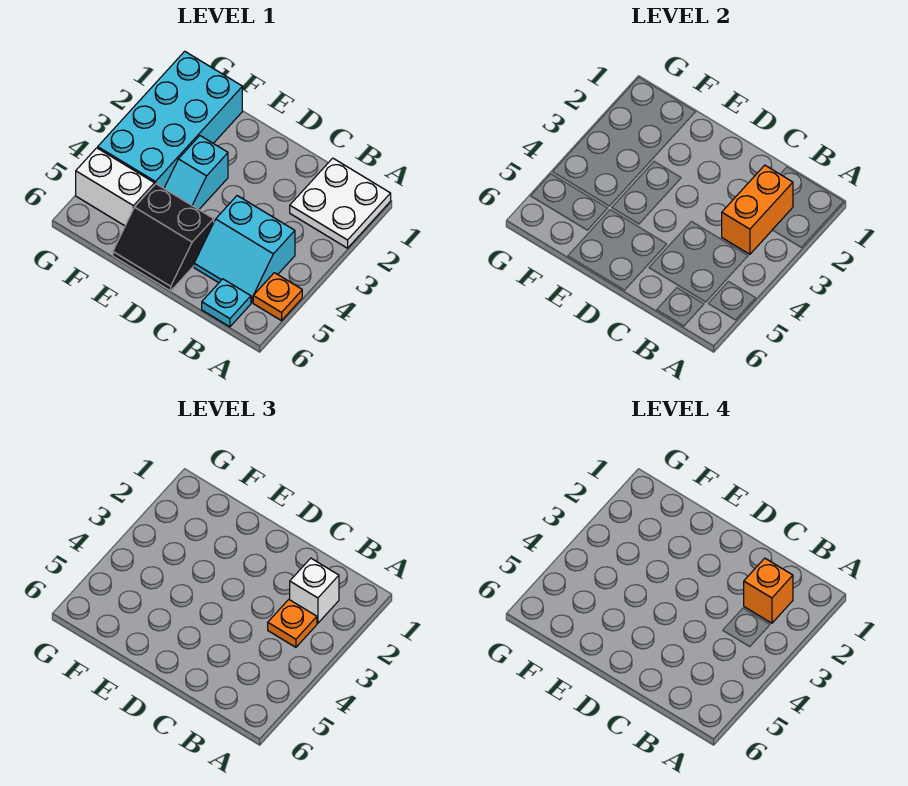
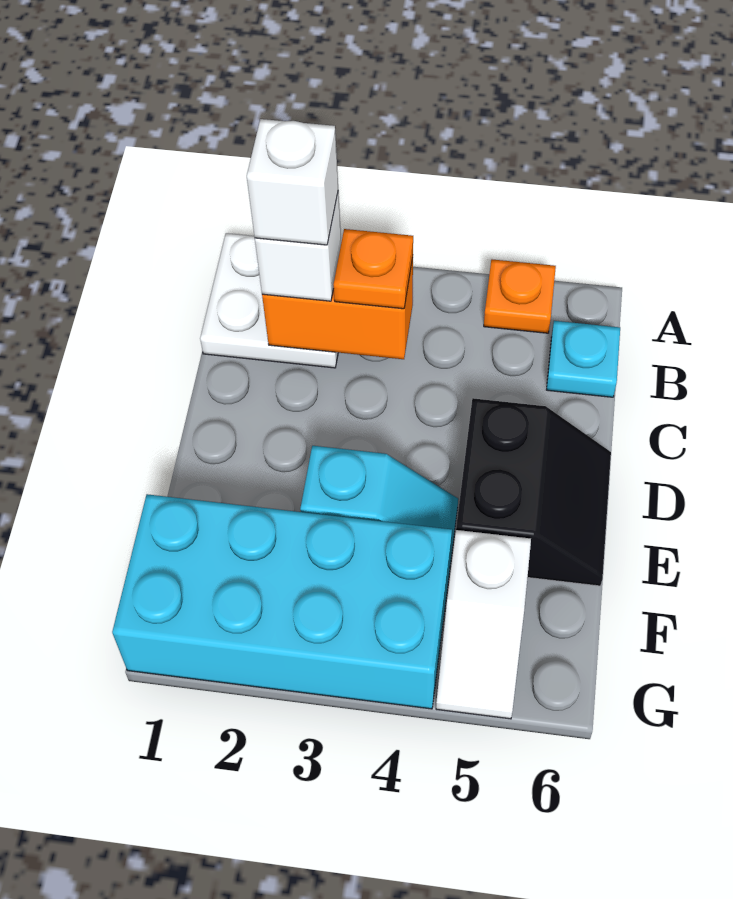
orange brick B2 level 4 -> white brick B2 level 4
cyan slope B4:C5 level 1 top 4 -> none
white brick F5:G5 level 1 -> white slope F5:G5 level 1 top F

